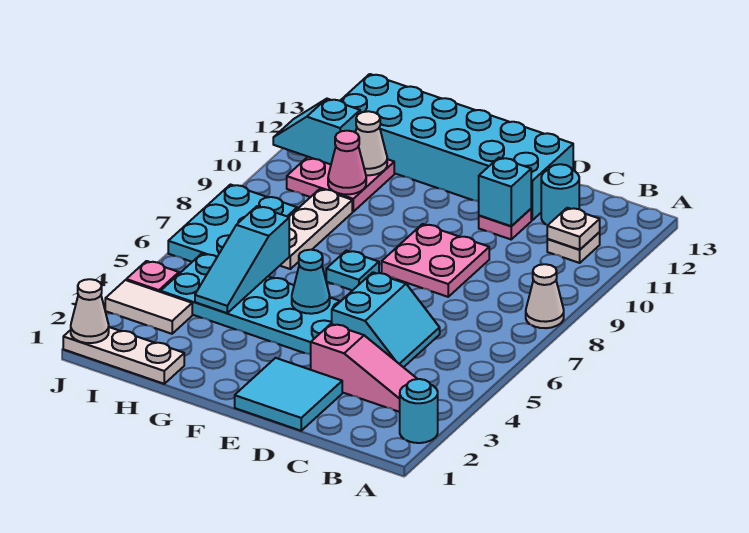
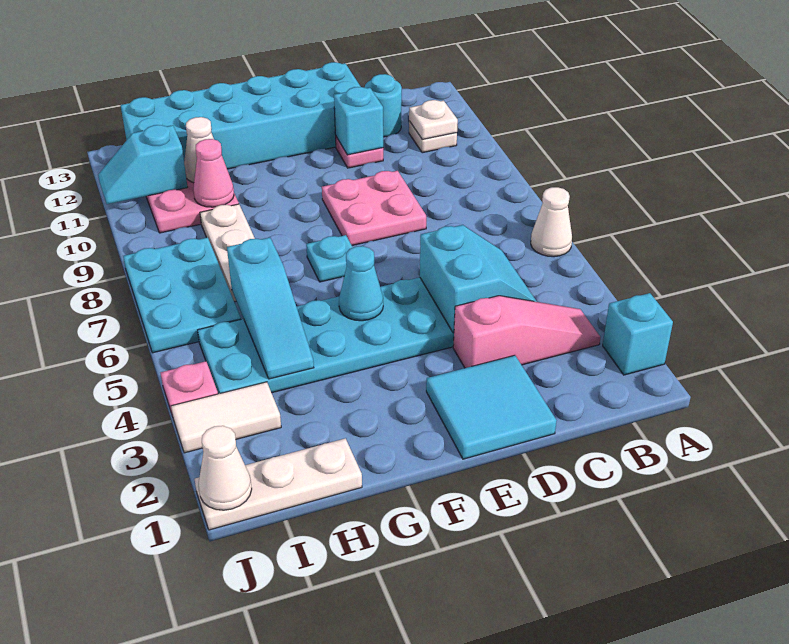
cyan round brick A2 level 1 -> cyan brick A2 level 1
white cone A8 level 1 -> white cone A6 level 1

